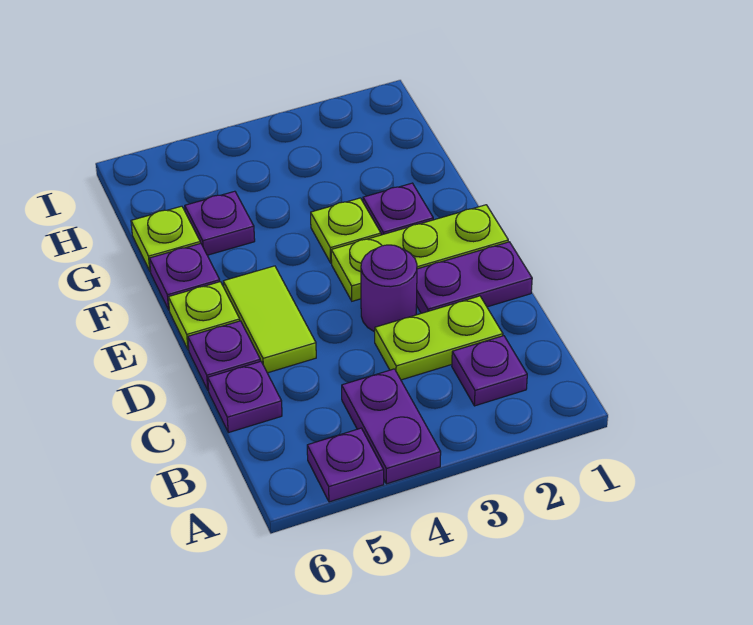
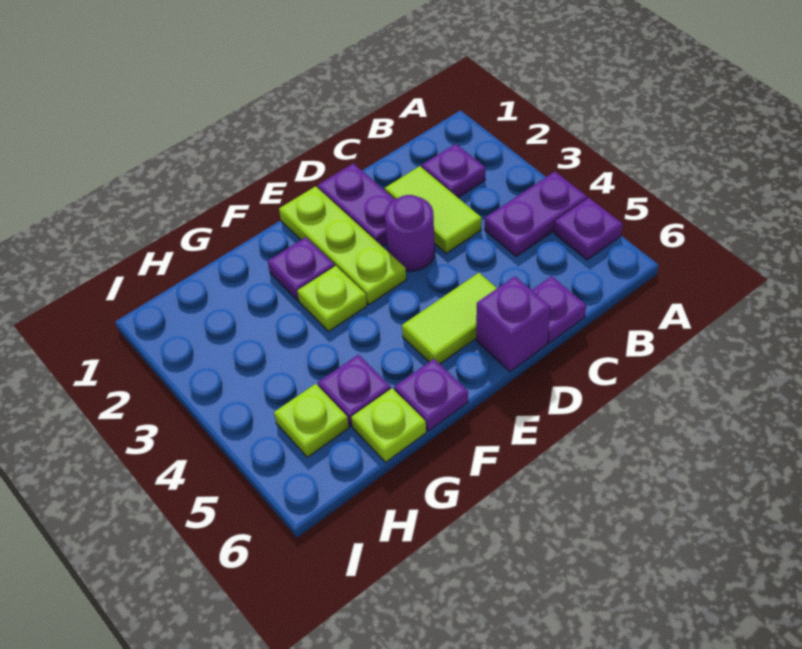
lime plate C2:C3 level 1 -> lime tile C2:C3 level 1
purple plate D6 level 1 -> purple brick D6 level 1
lime plate E6 level 1 -> lime plate H5 level 1

